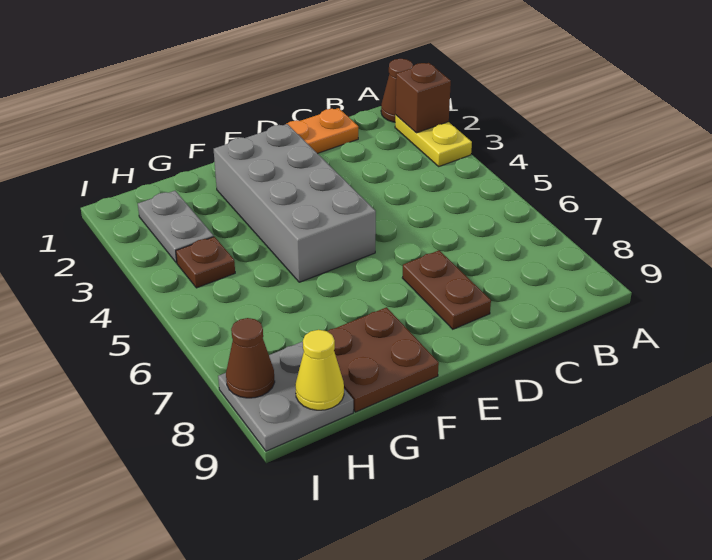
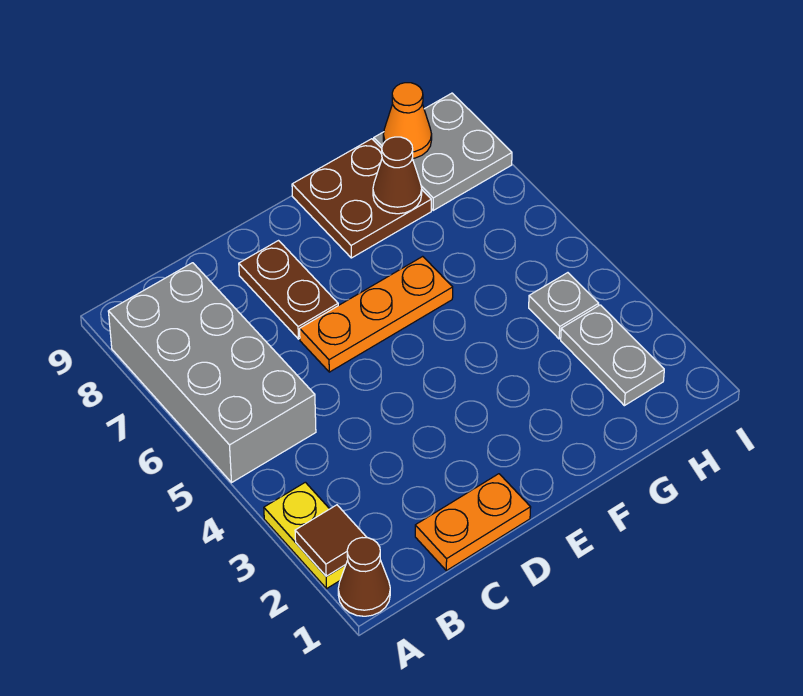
brown brick A2 level 2 -> brown tile A2 level 2
none -> orange plate D6:F6 level 1
grey brick E2:F5 level 1 -> grey brick A5:B8 level 1
brown plate H4 level 1 -> grey plate H4 level 1
yellow cone H9 level 2 -> orange cone H9 level 2
brown cone I8 level 2 -> brown cone G8 level 2

